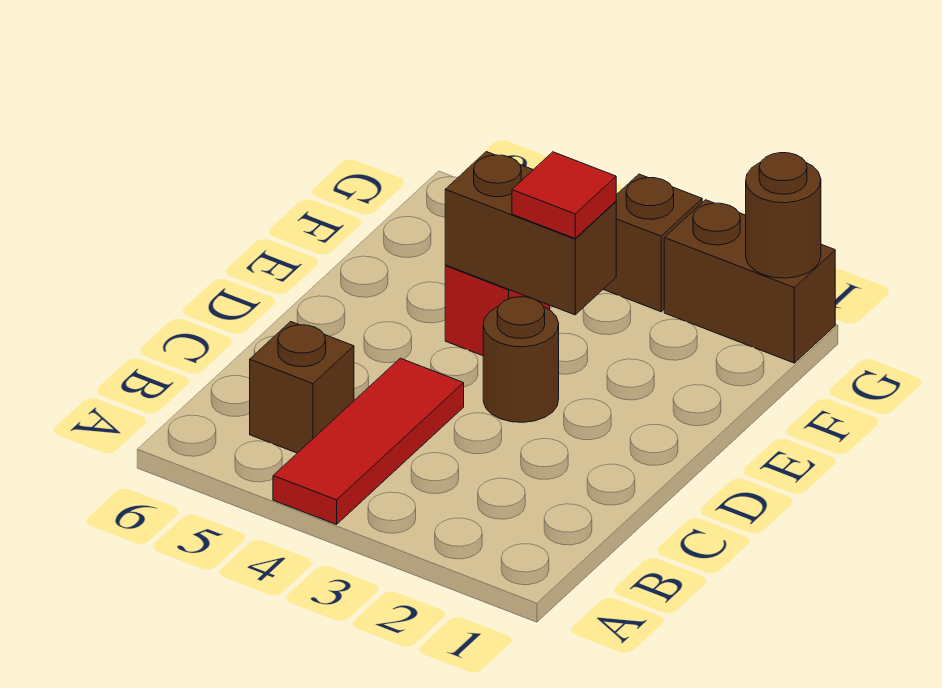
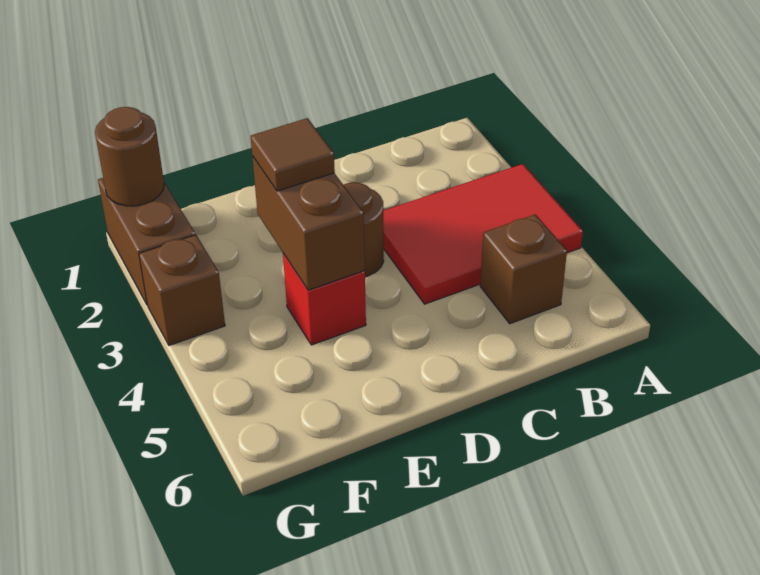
red tile A4:C4 level 1 -> red tile A3:C4 level 1
red tile E3 level 3 -> brown tile E3 level 3

